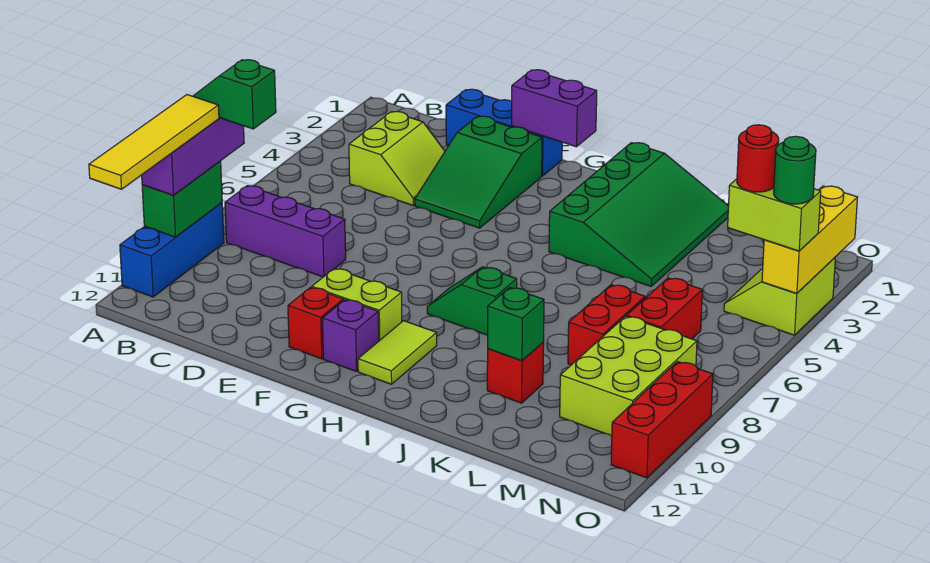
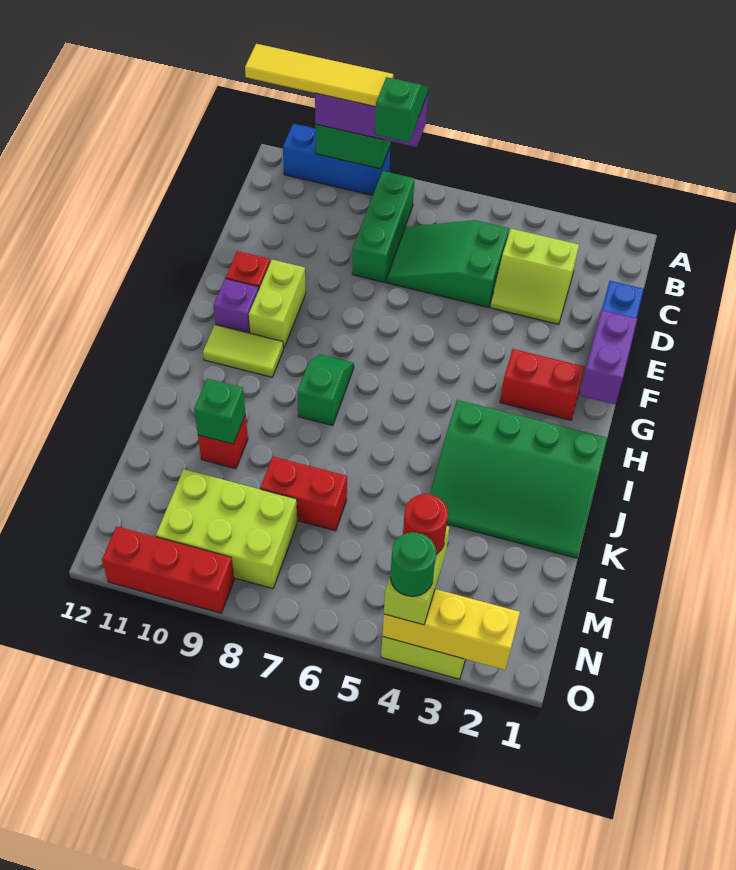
purple brick B8:D8 level 1 -> green brick B8:D8 level 1
green slope E2:F4 level 1 top 2 -> green slope C5:D7 level 1 top 5
red brick M6:M7 level 1 -> red brick G2:G3 level 1

